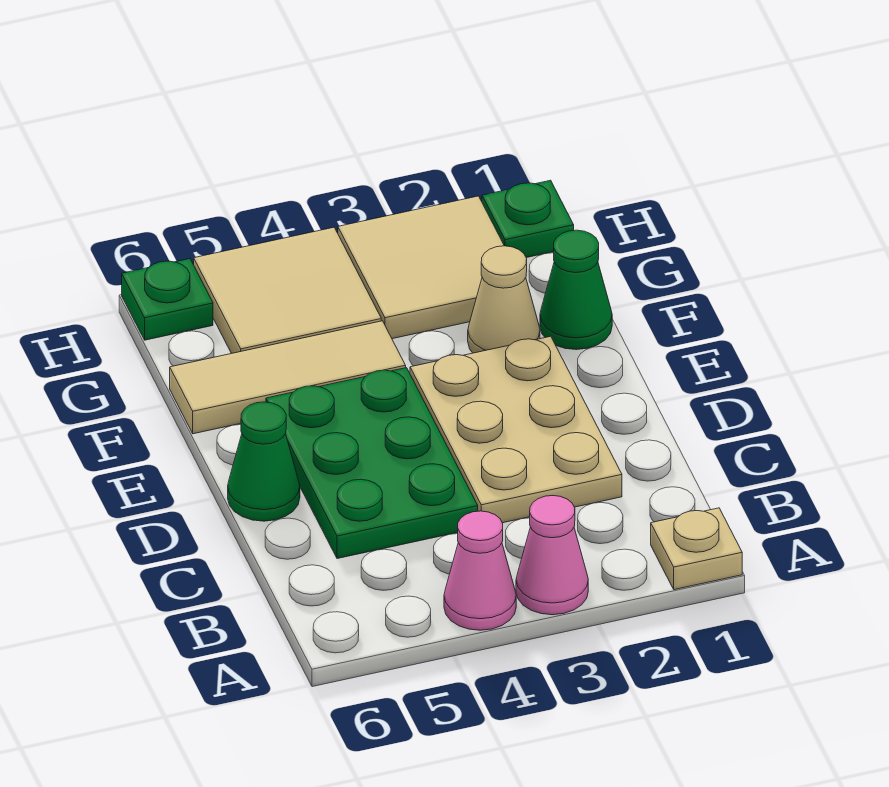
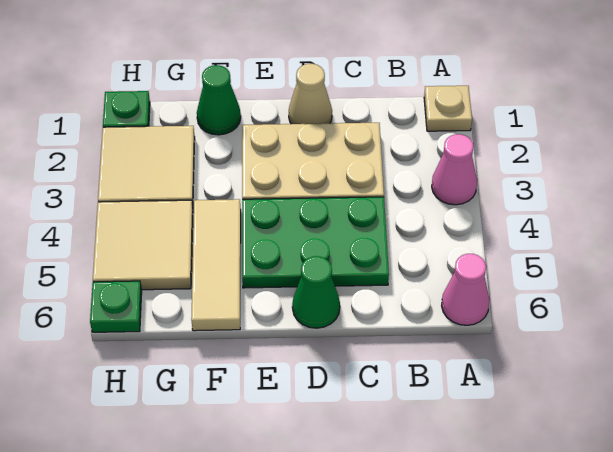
pink cone A4 level 1 -> pink cone A6 level 1
tan cone F2 level 1 -> tan cone D1 level 1

